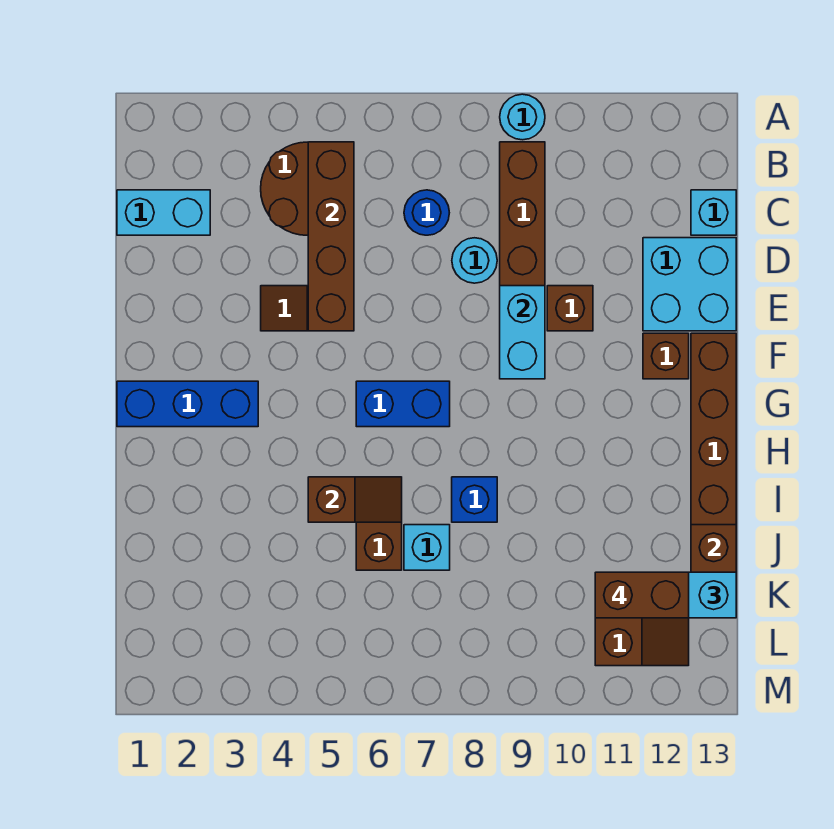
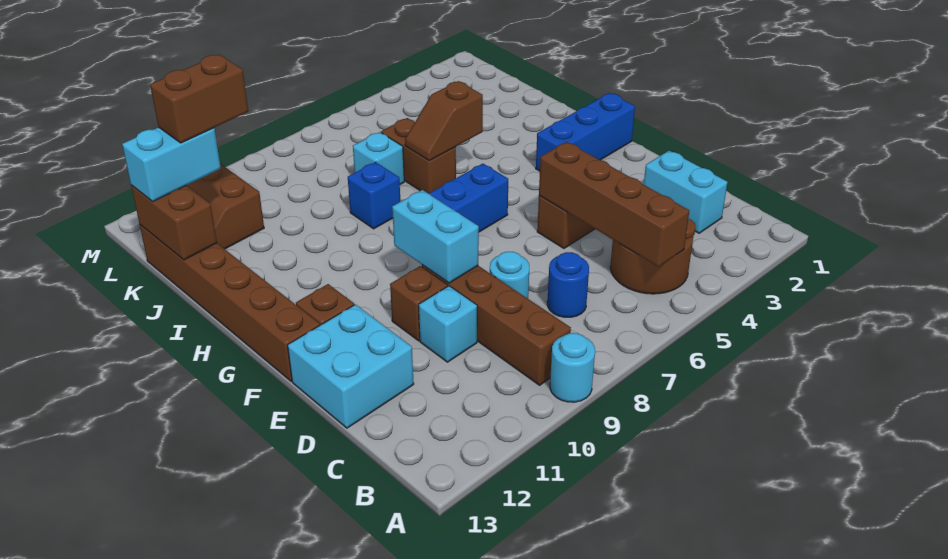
cyan brick C1:C2 level 1 -> cyan brick C2:D2 level 1
cyan brick C13 level 1 -> cyan brick D10 level 1

